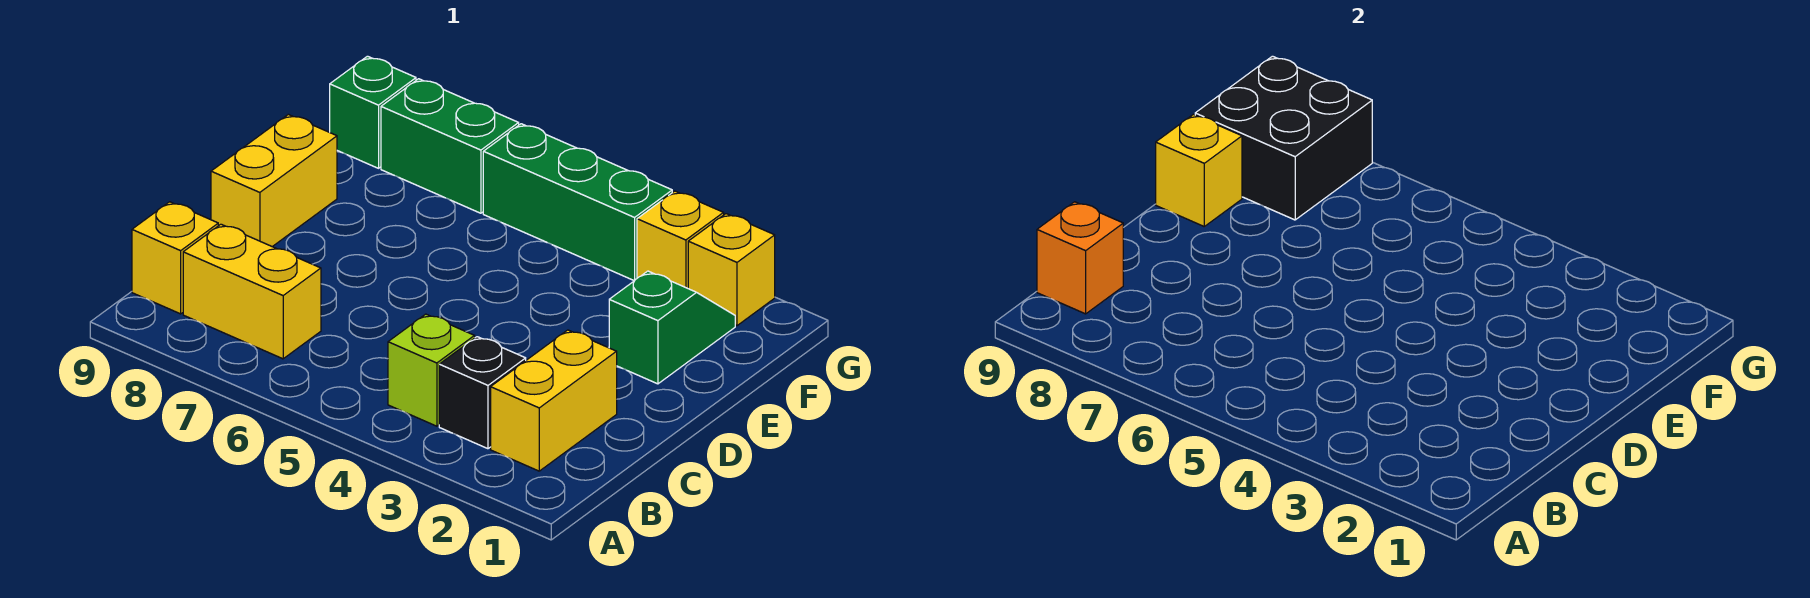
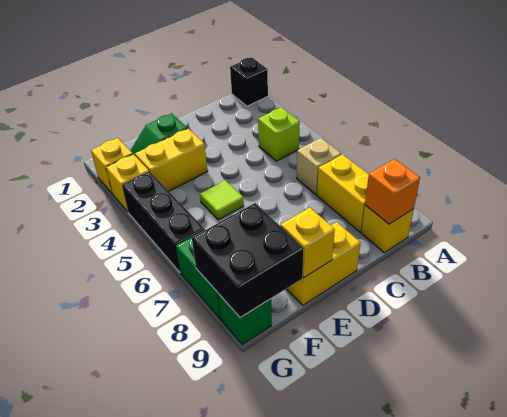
yellow brick B2:C2 level 1 -> yellow brick E3:F3 level 1
black brick B3 level 1 -> black brick A1 level 1
none -> tan brick B6 level 1
none -> lime tile E5 level 1
green brick G4:G6 level 1 -> black brick G4:G6 level 1

